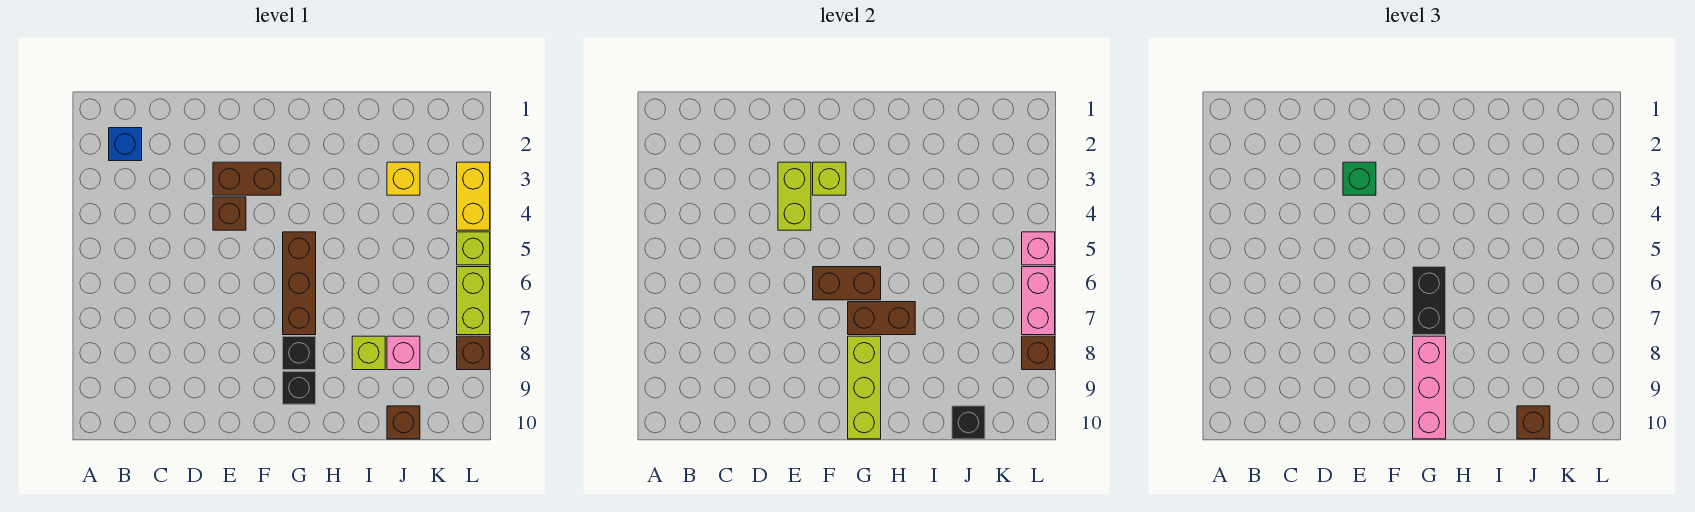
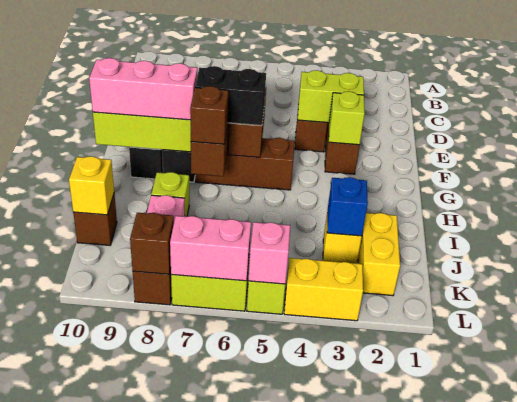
blue brick B2 level 1 -> blue brick J3 level 2
green brick E3 level 3 -> none
none -> yellow brick J2:K2 level 1
black brick J10 level 2 -> yellow brick J10 level 2
brown brick J10 level 3 -> brown brick H7 level 3

